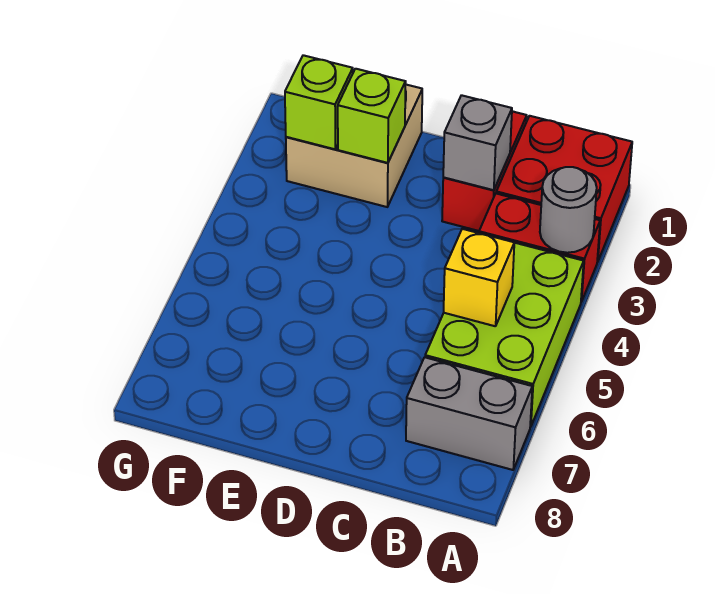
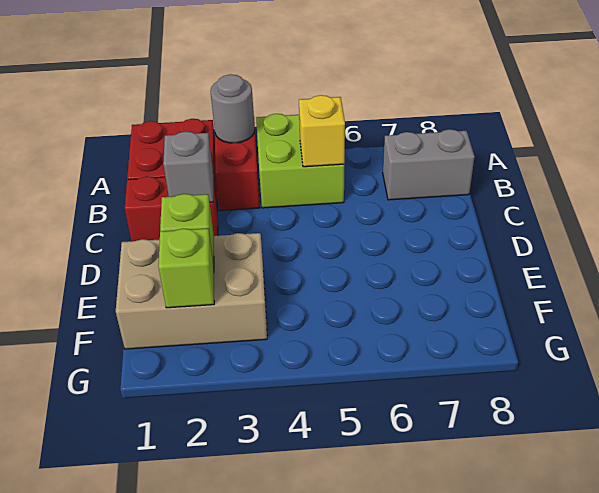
lime brick A4:B6 level 1 -> lime brick A4:B5 level 1
grey brick A7:B7 level 1 -> grey brick B7:B8 level 1
tan brick E1:F2 level 1 -> tan brick E1:F3 level 1

